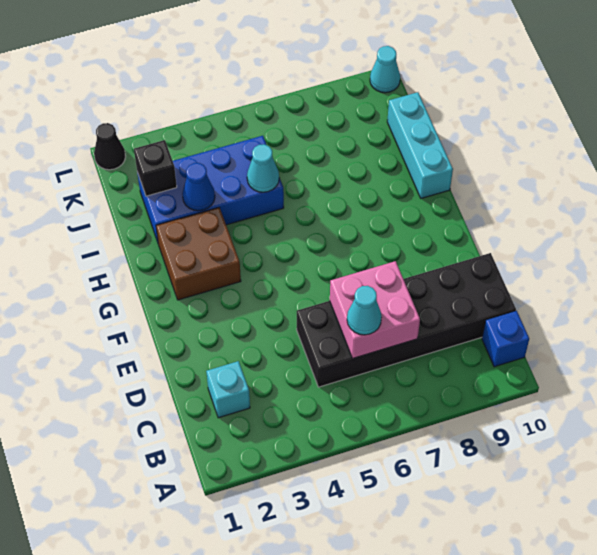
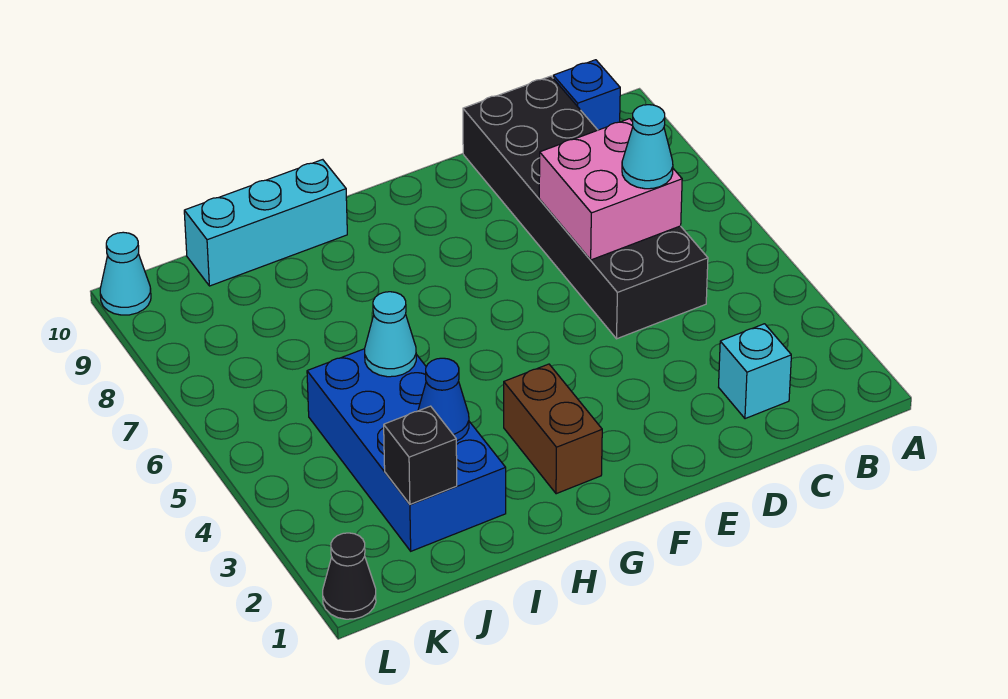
brown brick G2:H3 level 1 -> brown brick G2:G3 level 1

